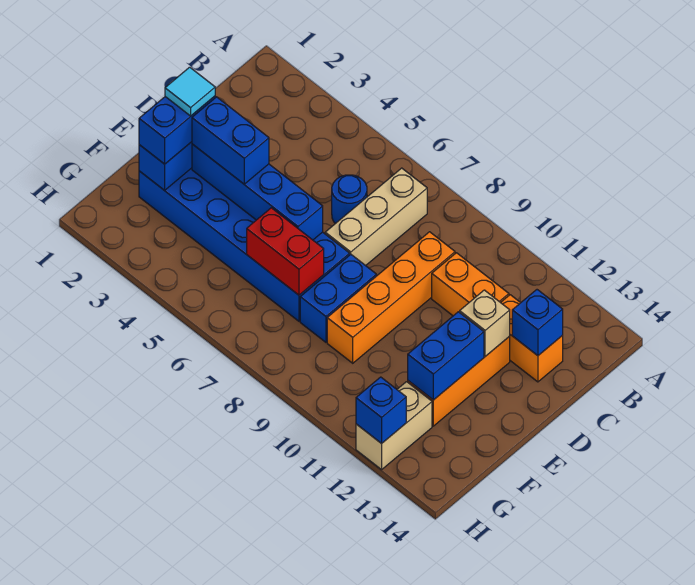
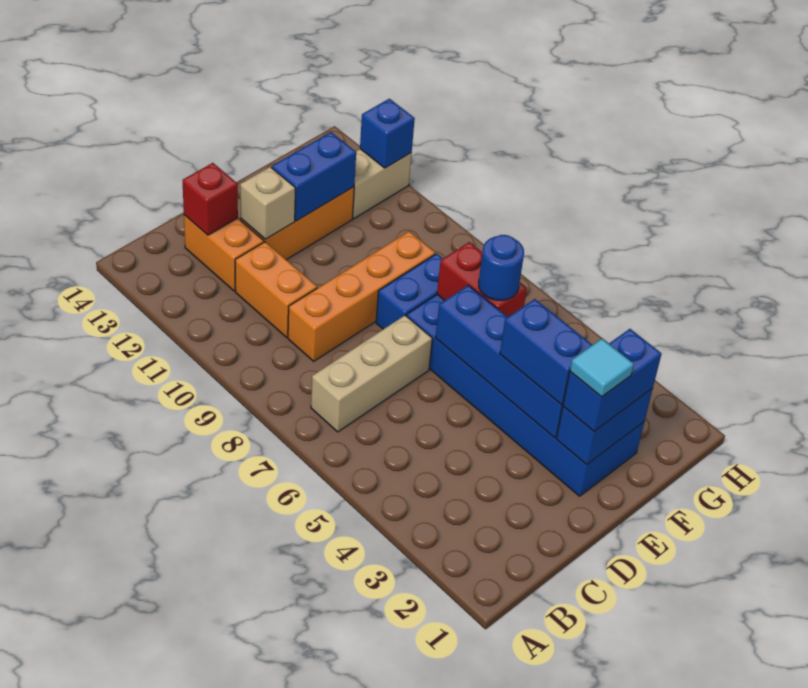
blue round brick C6 level 1 -> blue round brick F6 level 3
blue brick C13 level 2 -> red brick C13 level 2

